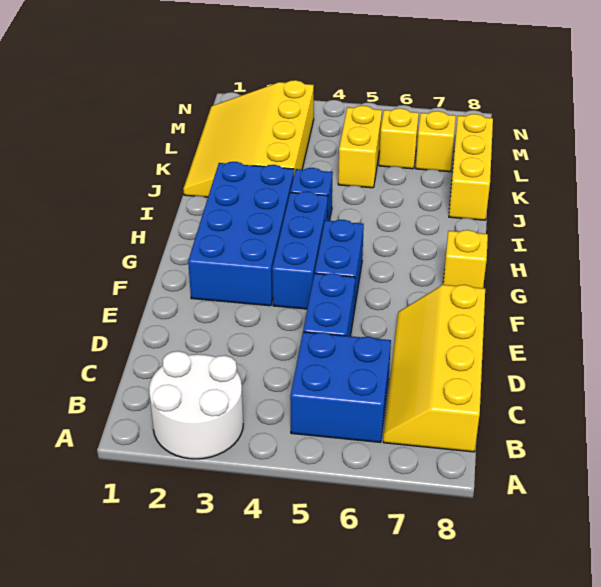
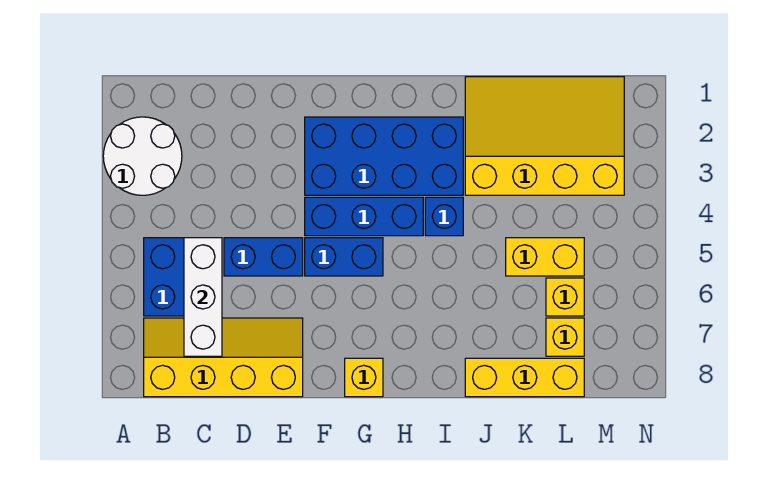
none -> white brick C5:C7 level 2

